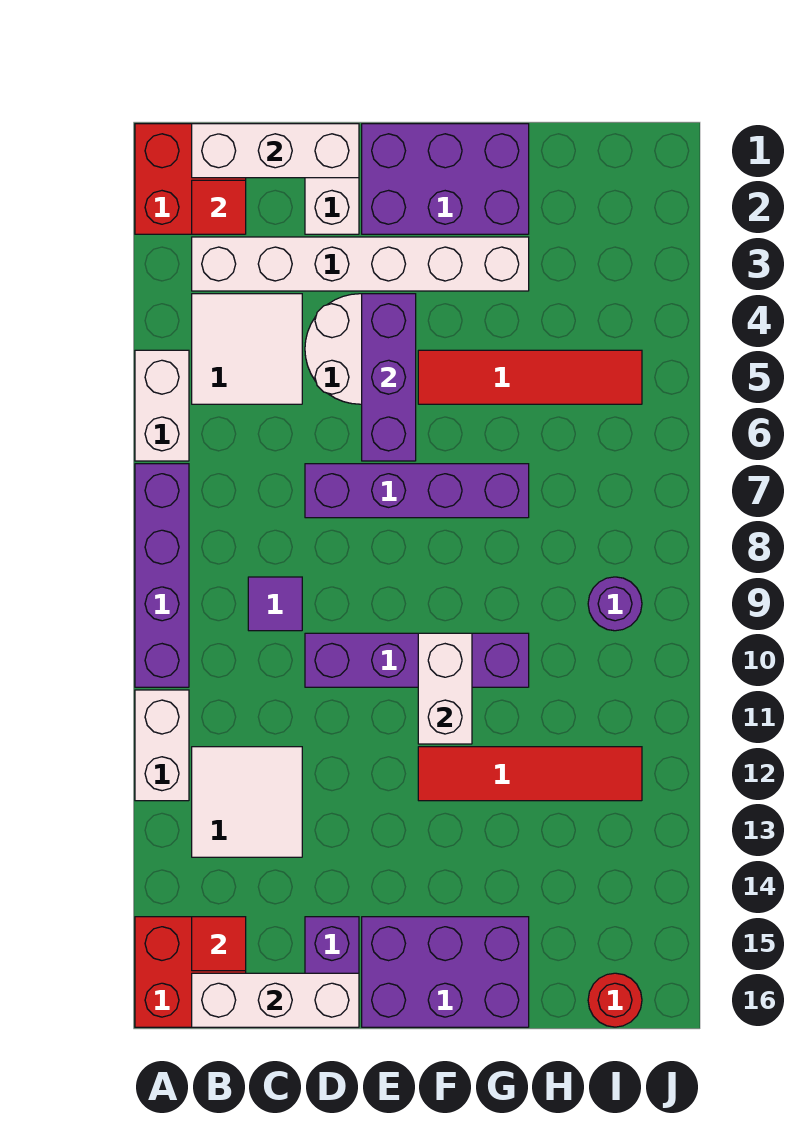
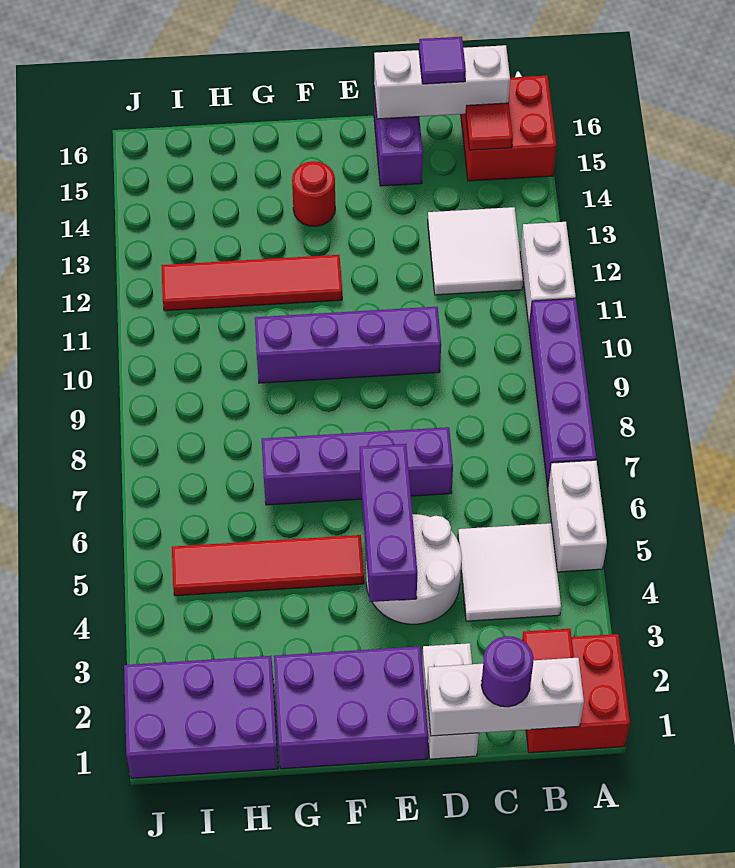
white brick B3:G3 level 1 -> none
purple tile C9 level 1 -> purple tile C16 level 3
purple brick E15:G16 level 1 -> purple brick H1:J2 level 1
white brick F10:F11 level 2 -> none
purple round brick I9 level 1 -> purple round brick C1 level 3
red round brick I16 level 1 -> red round brick F14 level 1

